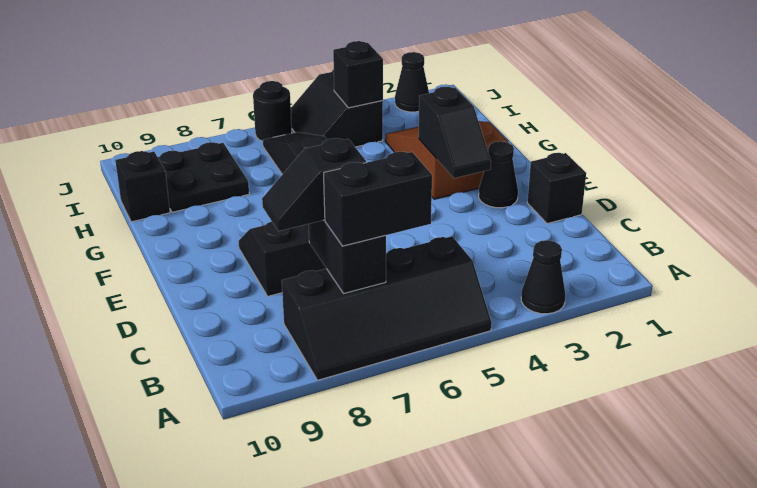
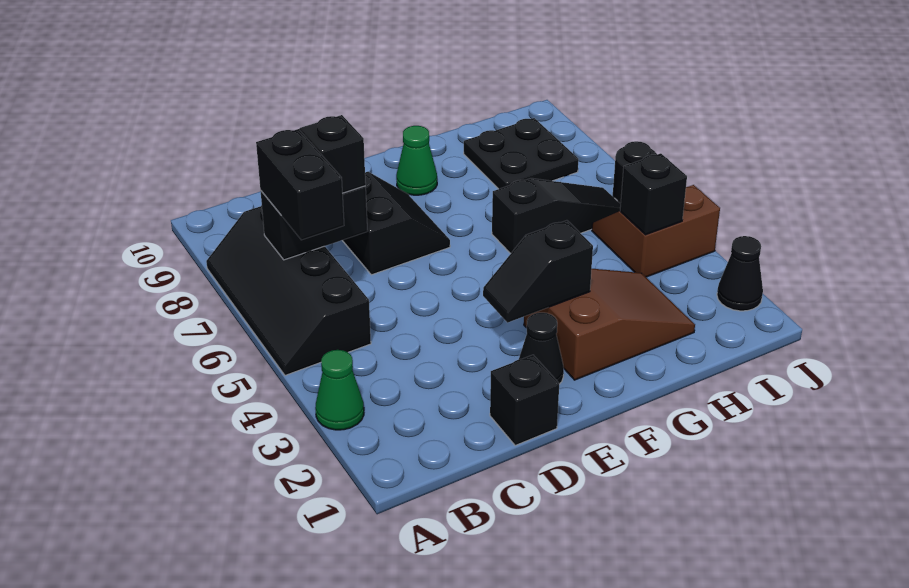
black cone A3 level 1 -> green cone A3 level 1
none -> green cone F9 level 1
black brick H10 level 1 -> none
black slope I4:J5 level 1 top 4 -> brown slope I4:J5 level 1 top 4

